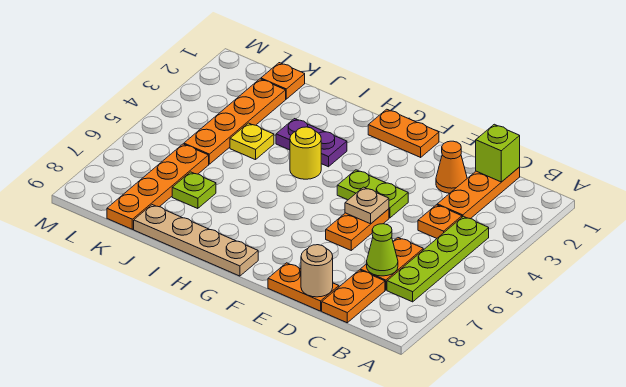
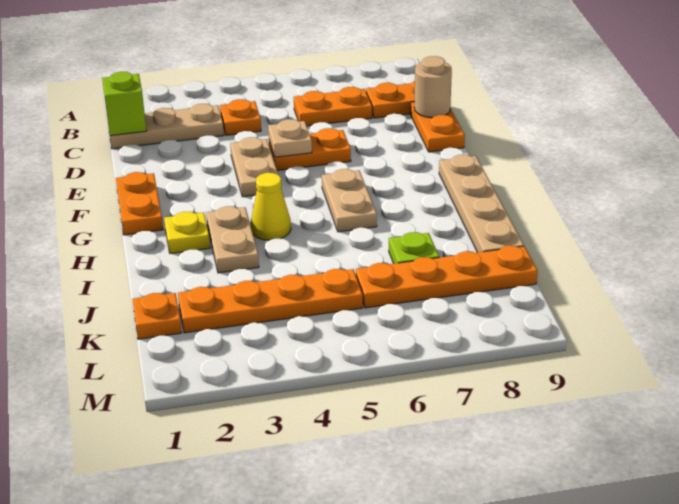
lime plate B4:B7 level 1 -> none
orange plate C1:C3 level 1 -> tan plate C1:C3 level 1
lime cone C7 level 2 -> none
orange cone D2 level 1 -> none
lime plate E4:F4 level 1 -> tan plate E4:F4 level 1
none -> tan plate G6:H6 level 1
purple plate H3:I3 level 1 -> tan plate H3:I3 level 1
yellow round brick H4 level 1 -> yellow cone H4 level 1
yellow plate J4 level 1 -> yellow plate H2 level 1

